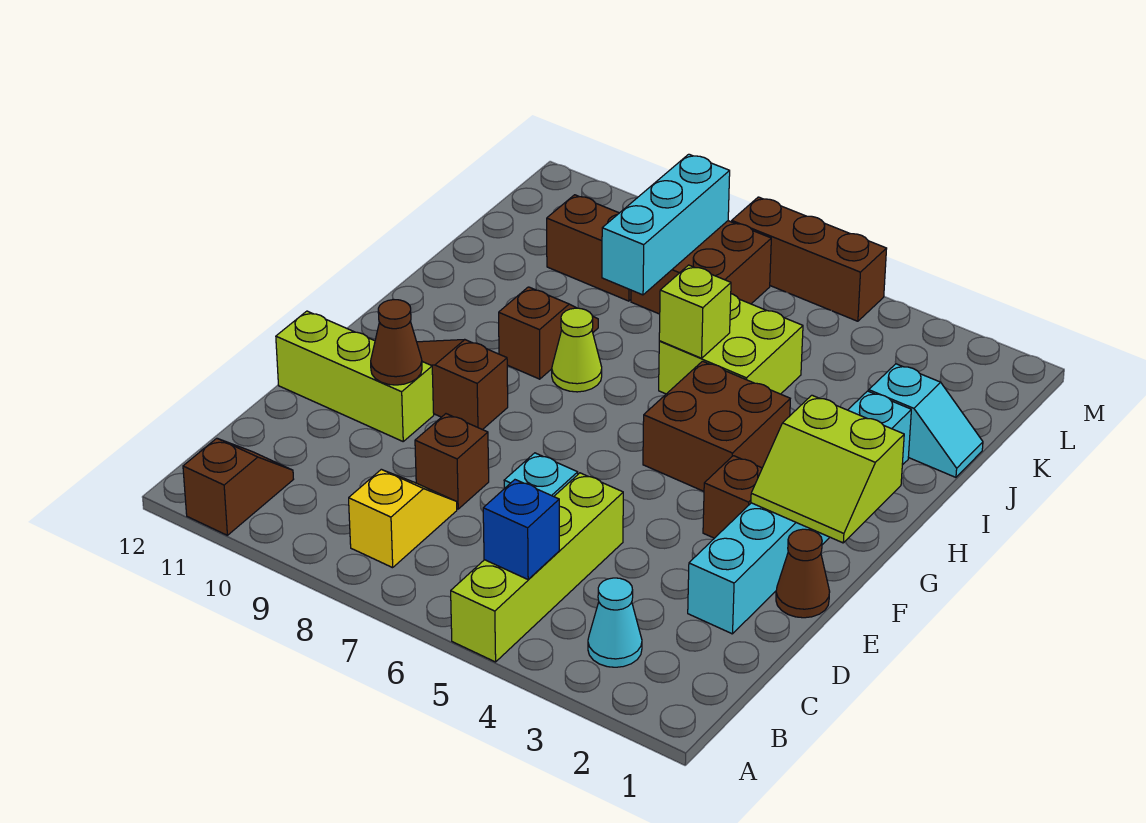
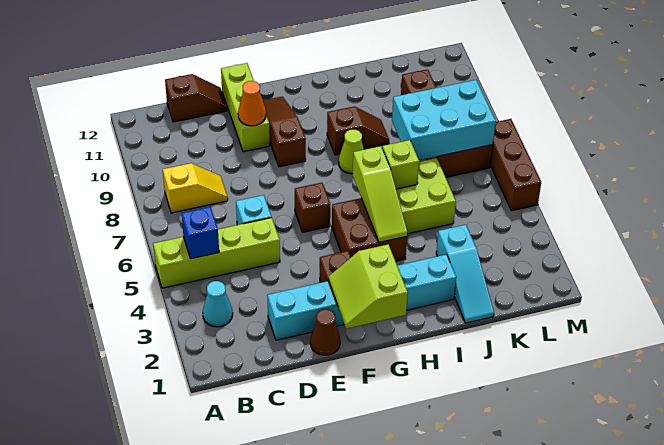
brown slope A11:B11 level 1 top A -> brown slope C12:D12 level 1 top C
brown brick D8 level 1 -> brown brick F6 level 1
brown cone E10 level 2 -> orange cone E10 level 2
none -> lime slope H4:H6 level 2 top 6
cyan slope J1:J2 level 1 top 2 -> cyan slope J1:J3 level 1 top 3
cyan brick J8:L8 level 2 -> cyan brick J7:L8 level 2

